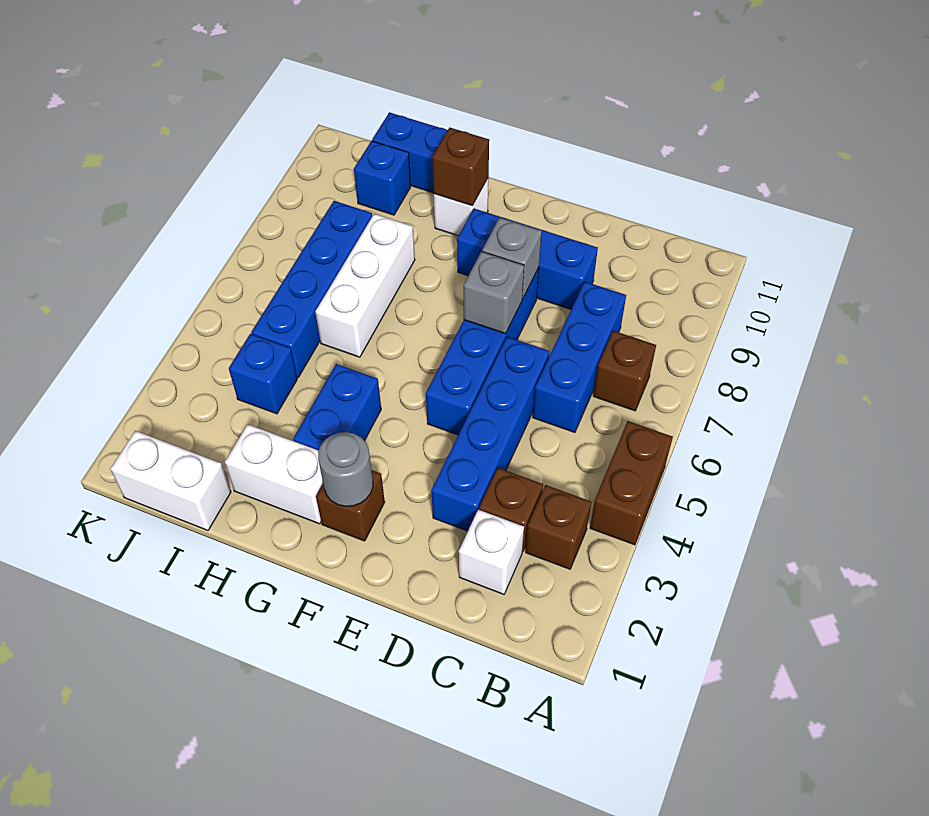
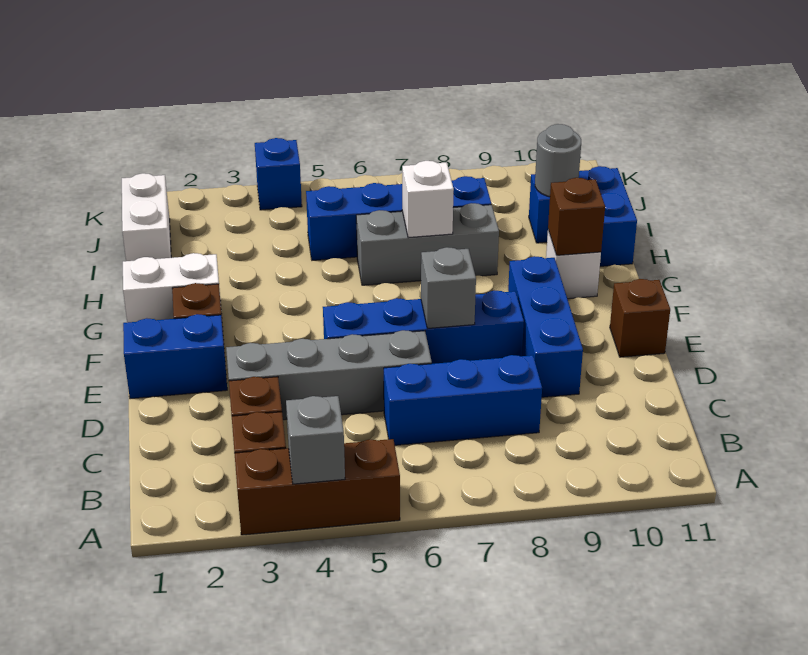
brown brick A4:A5 level 1 -> brown brick A3:A5 level 1
brown brick B7 level 1 -> brown brick E11 level 1
white brick C2 level 1 -> white brick H7 level 2
blue brick D3:D6 level 1 -> grey brick D3:D6 level 1
grey brick E8 level 2 -> grey brick A4 level 2
grey round brick F2 level 2 -> grey round brick I10 level 2
white brick G2:H2 level 1 -> white brick G1:G2 level 1
blue brick G3:G4 level 1 -> blue brick E1:E2 level 1
white brick H6:H8 level 1 -> grey brick H6:H8 level 1
blue brick I4 level 1 -> blue brick K4 level 1

